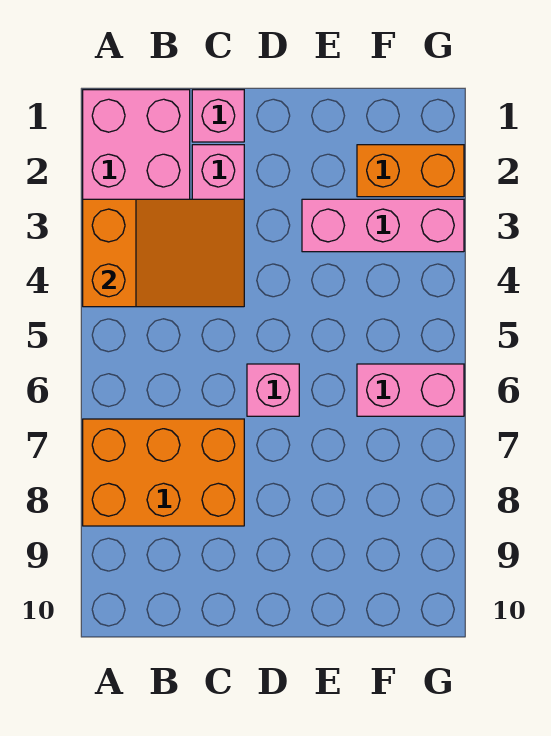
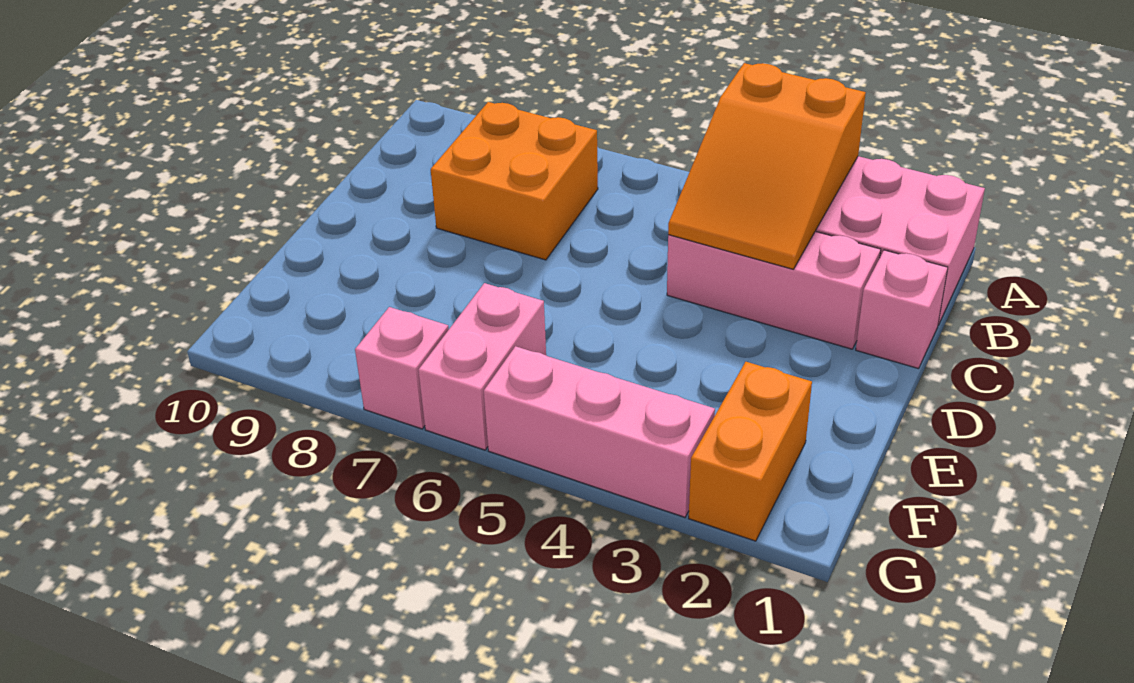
orange brick A7:C8 level 1 -> orange brick B7:C8 level 1
pink brick D6 level 1 -> pink brick G7 level 1
pink brick E3:G3 level 1 -> pink brick G3:G5 level 1

